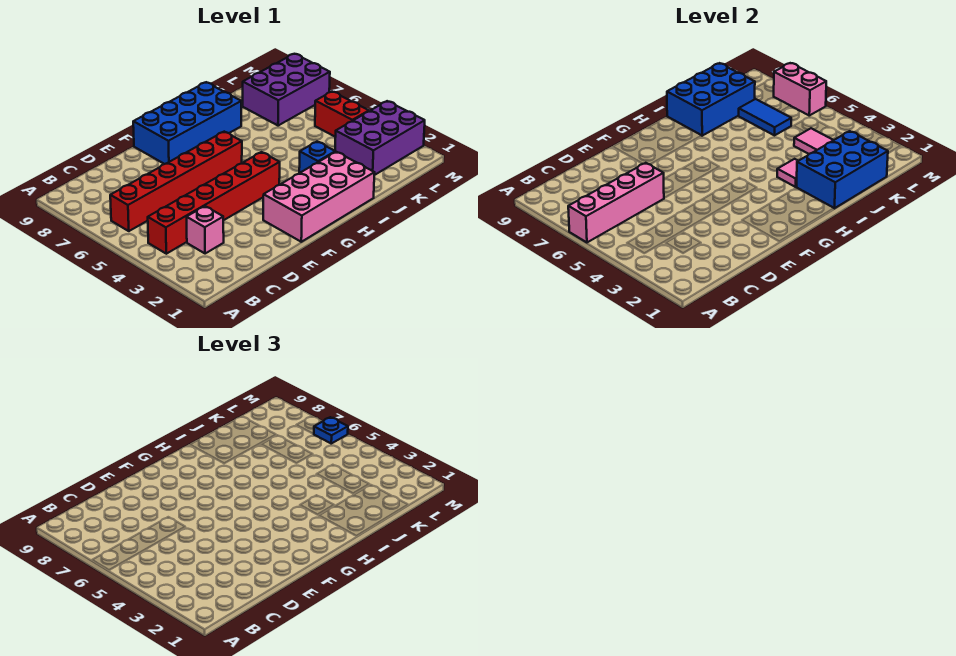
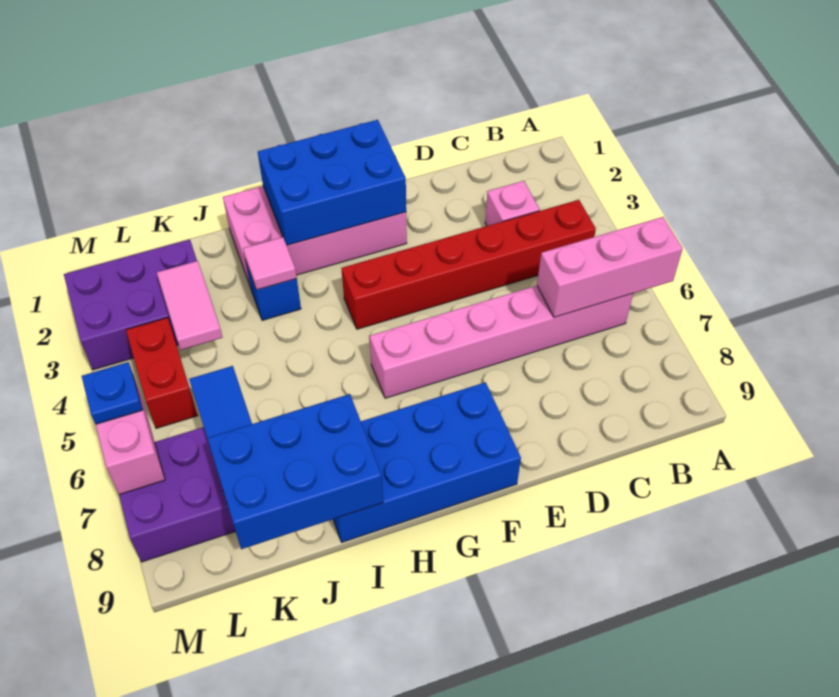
pink brick A6:D6 level 2 -> pink brick A6:C6 level 2
red brick B6:G6 level 1 -> pink brick B6:G6 level 1
blue brick I1:K2 level 2 -> blue brick F1:H2 level 2

